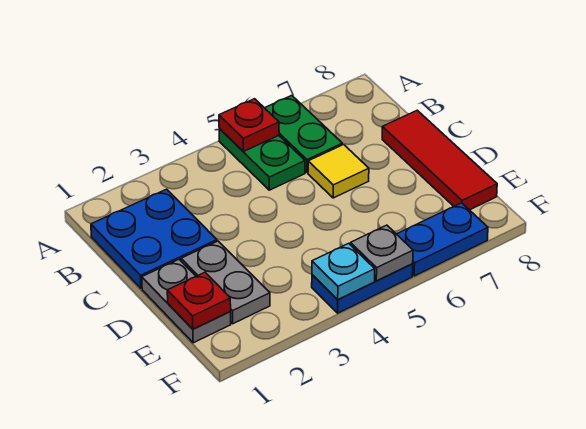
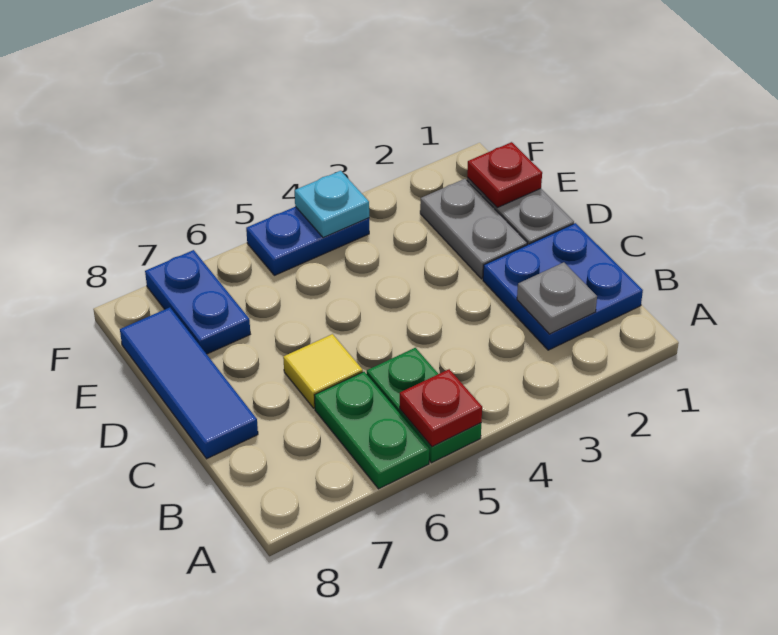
red tile C8:E8 level 1 -> blue tile C8:E8 level 1
grey plate F5 level 2 -> grey plate B2 level 2
blue plate F6:F7 level 1 -> blue plate E7:F7 level 1

